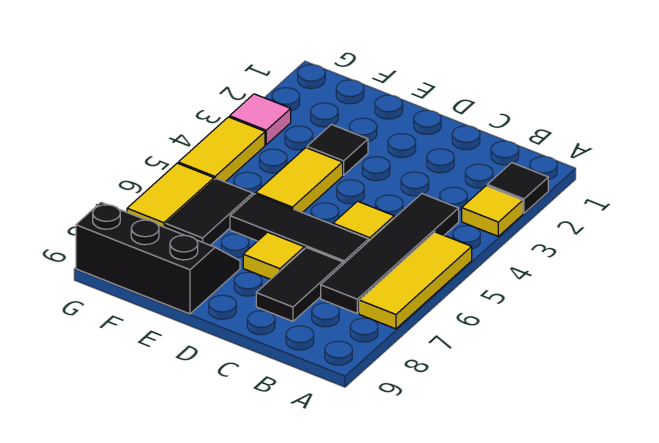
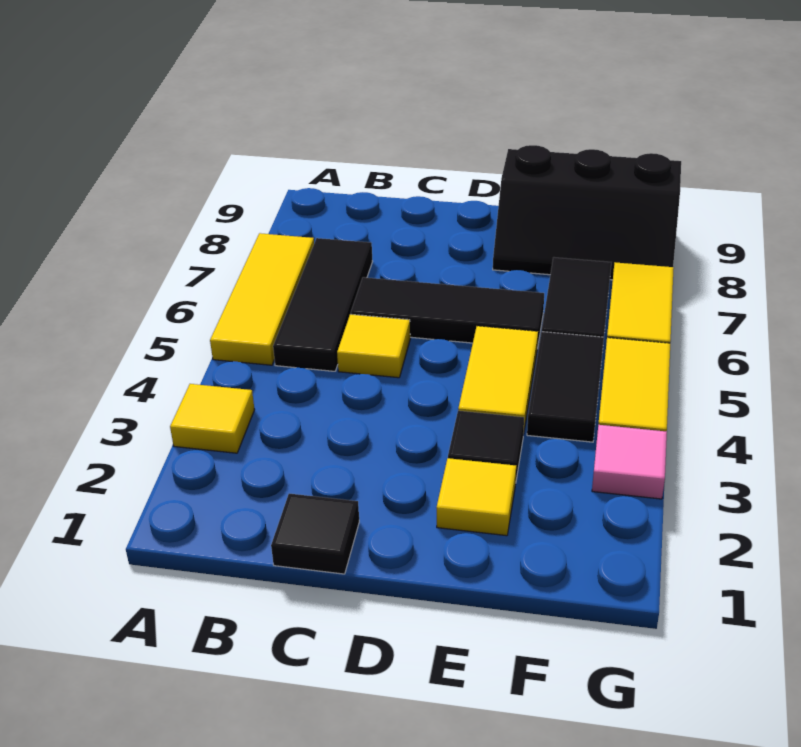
black tile A2 level 1 -> black tile C1 level 1
black tile B4:B7 level 1 -> black tile B5:B7 level 1
black tile C7:C8 level 1 -> black tile F4:F5 level 1
yellow tile D7 level 1 -> yellow tile E2 level 1

